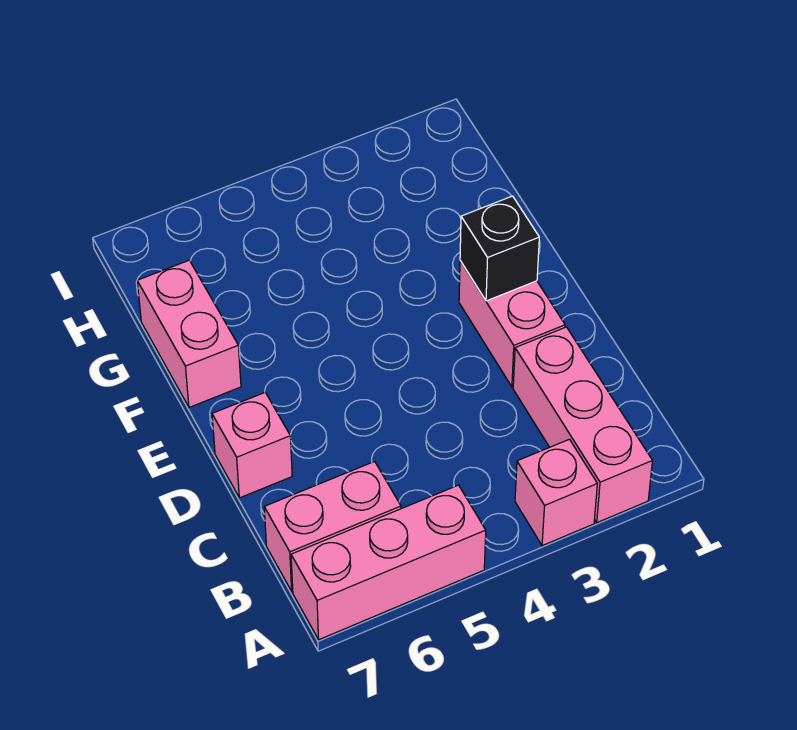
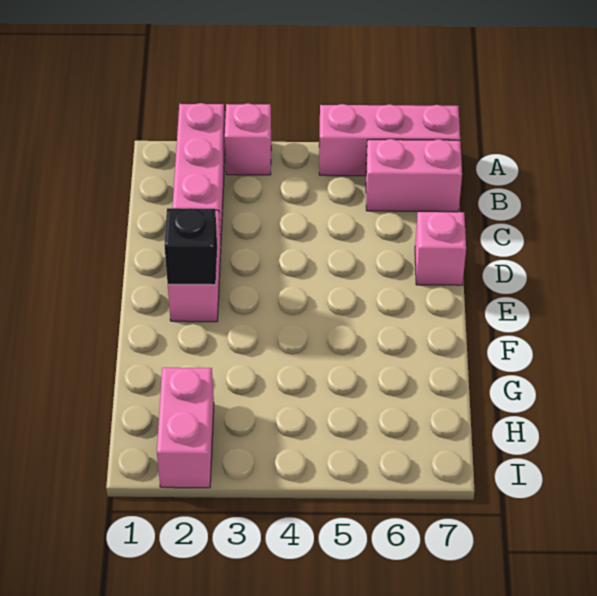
pink brick F7:G7 level 1 -> pink brick H2:I2 level 1

